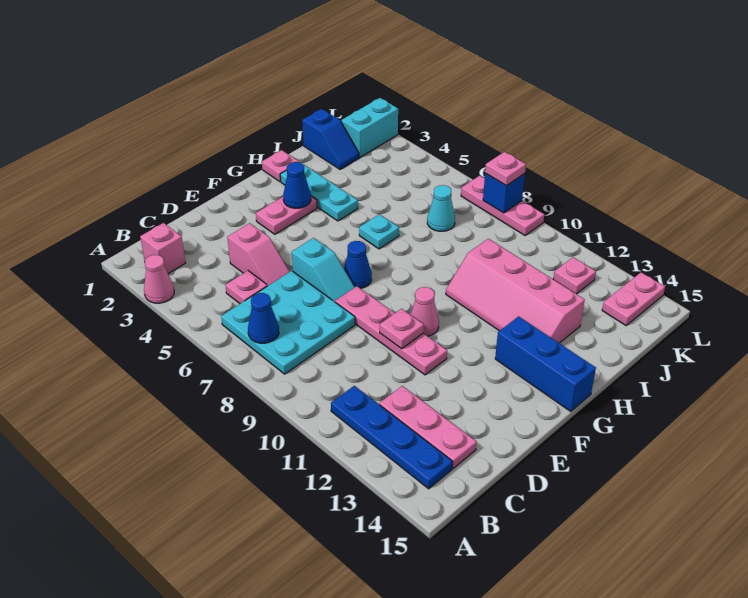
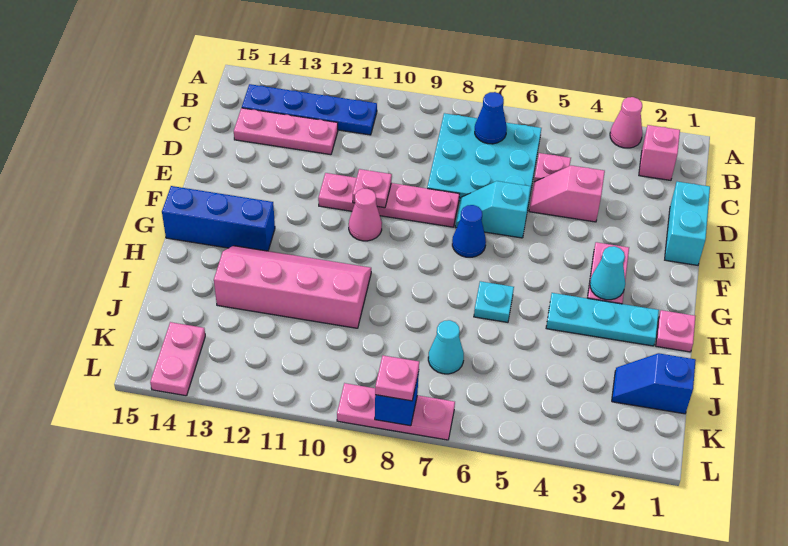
blue cone G3 level 2 -> cyan cone G3 level 2
cyan brick K2:L2 level 1 -> cyan brick D1:E1 level 1
pink plate K12 level 1 -> none

